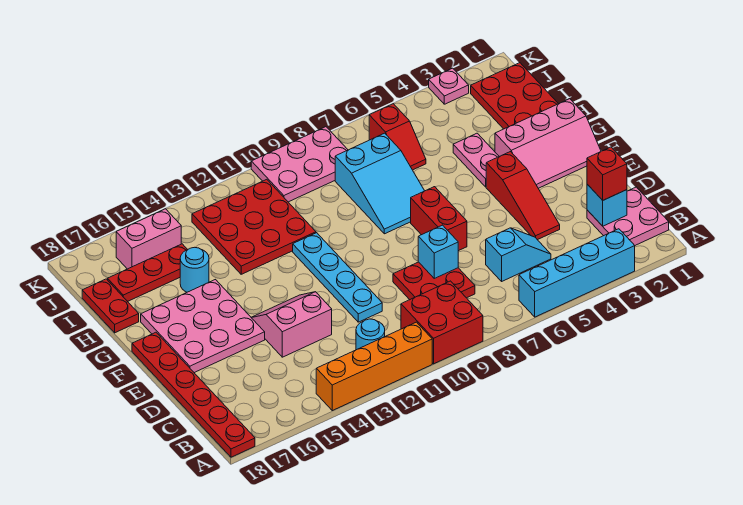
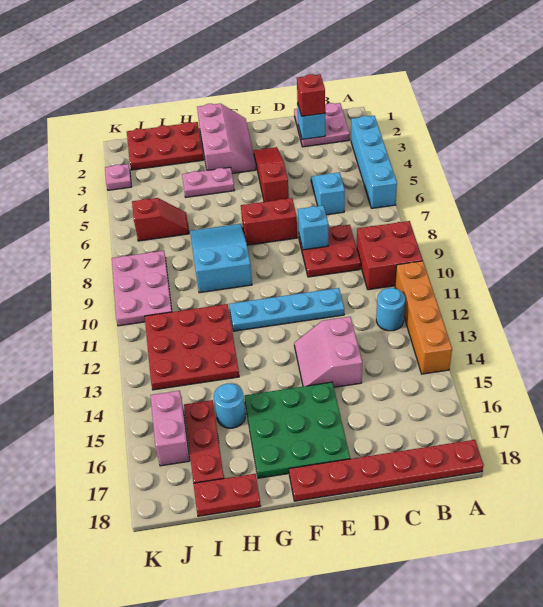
red slope D4:F4 level 1 top F -> red slope E3:E5 level 1 top 5
pink plate E15:G17 level 1 -> green plate E15:G17 level 1
cyan slope G7:I8 level 1 top I -> cyan slope G7:H9 level 1 top 9

